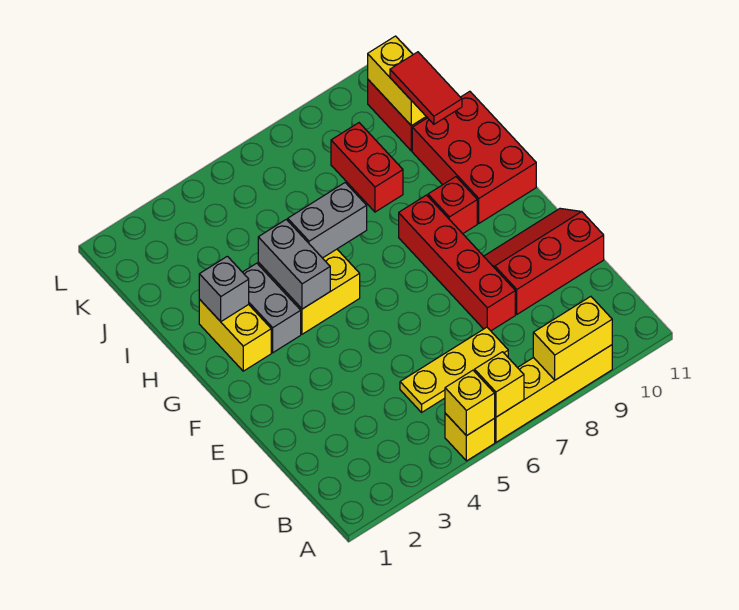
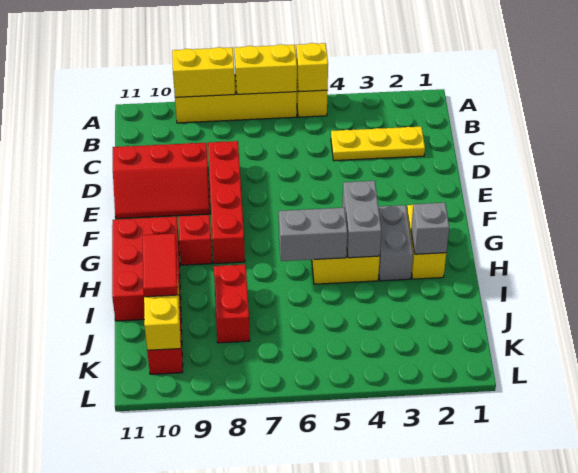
yellow brick A6 level 2 -> yellow brick A6:A7 level 2
yellow plate C5:C7 level 1 -> yellow plate C2:C4 level 1

